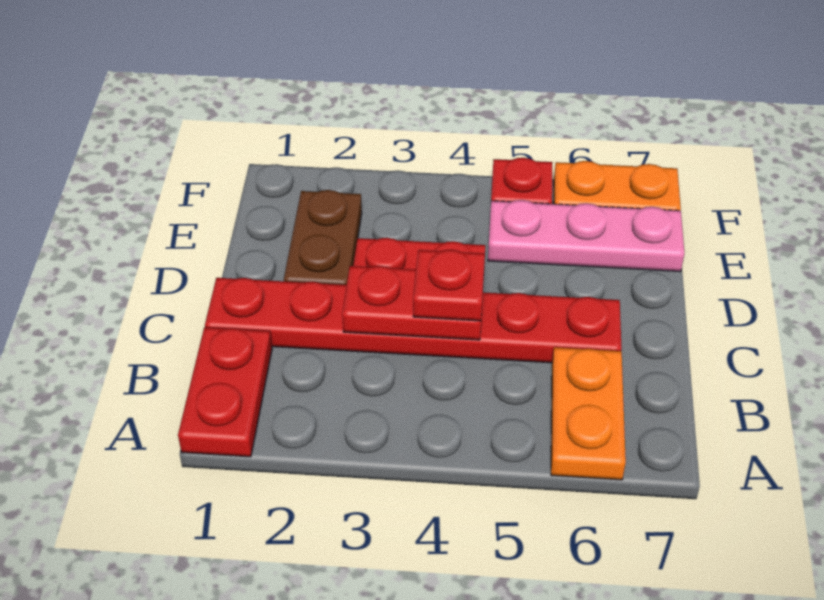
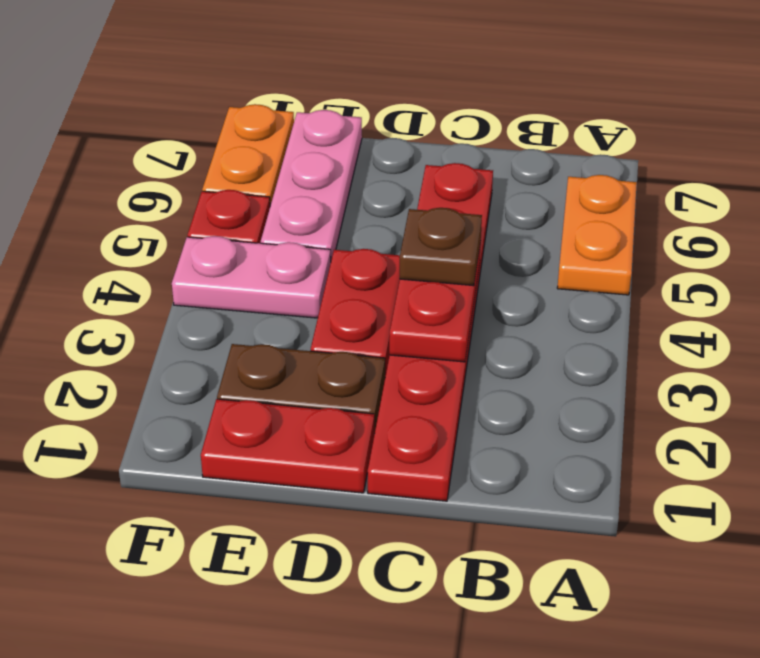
red plate A1:B1 level 1 -> red plate D1:E1 level 1
orange plate A6:B6 level 1 -> orange plate A5:A6 level 1
red plate C4 level 3 -> brown plate C4 level 3
none -> pink plate E4:F4 level 1

